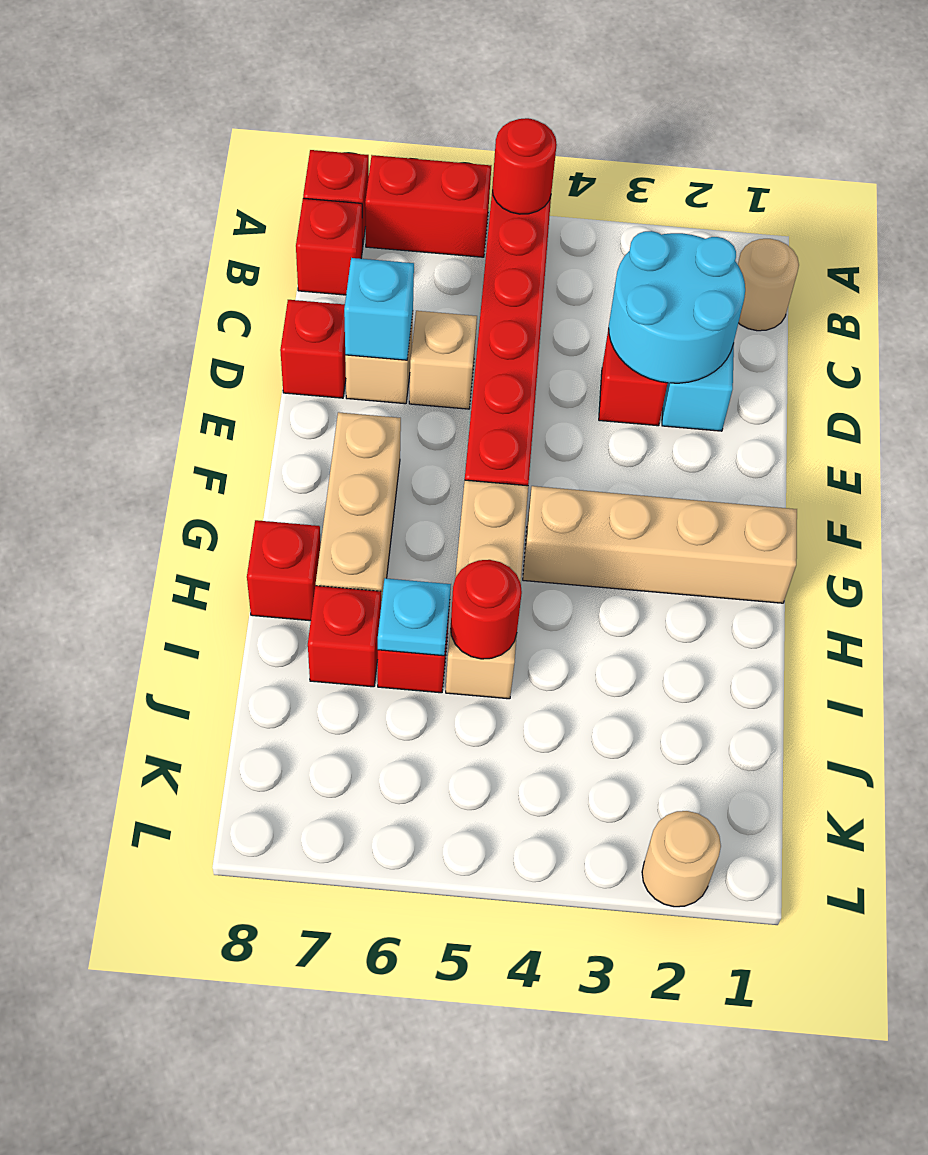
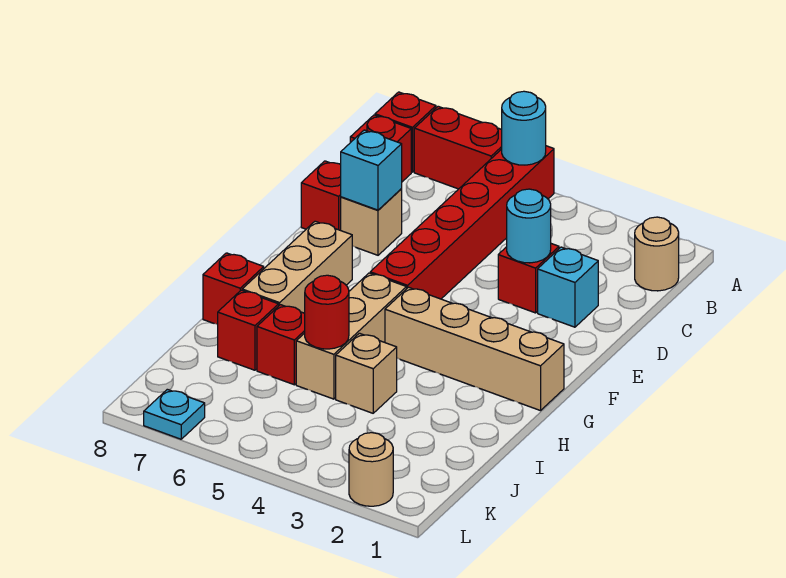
red round brick A5 level 2 -> cyan round brick A5 level 2
cyan round brick C2:D3 level 2 -> cyan round brick D3 level 2
tan brick D6 level 1 -> tan brick I4 level 1
cyan plate I6 level 2 -> cyan plate L7 level 1

